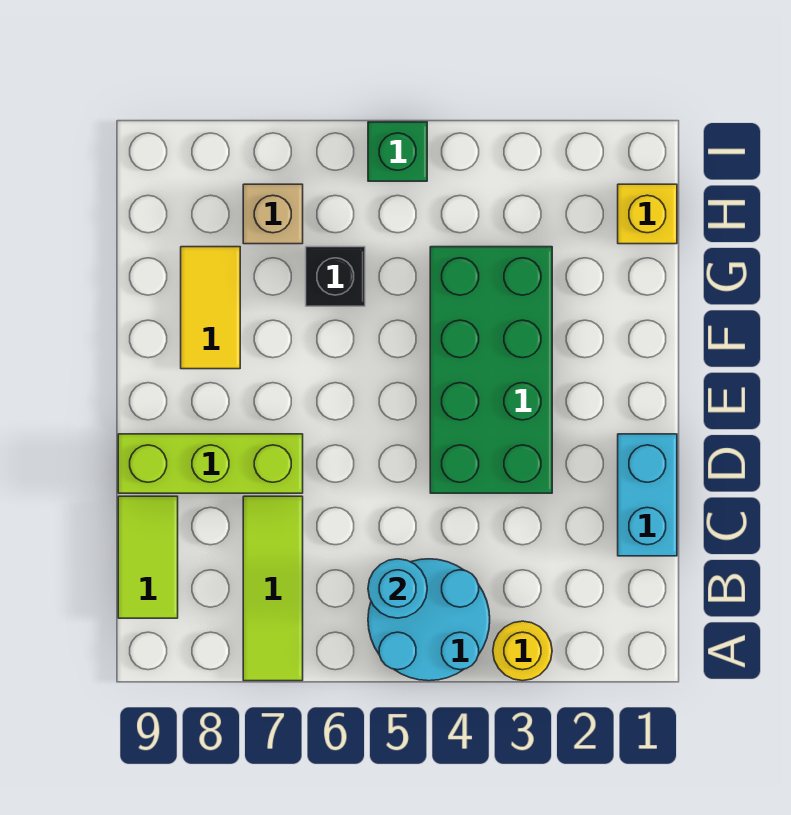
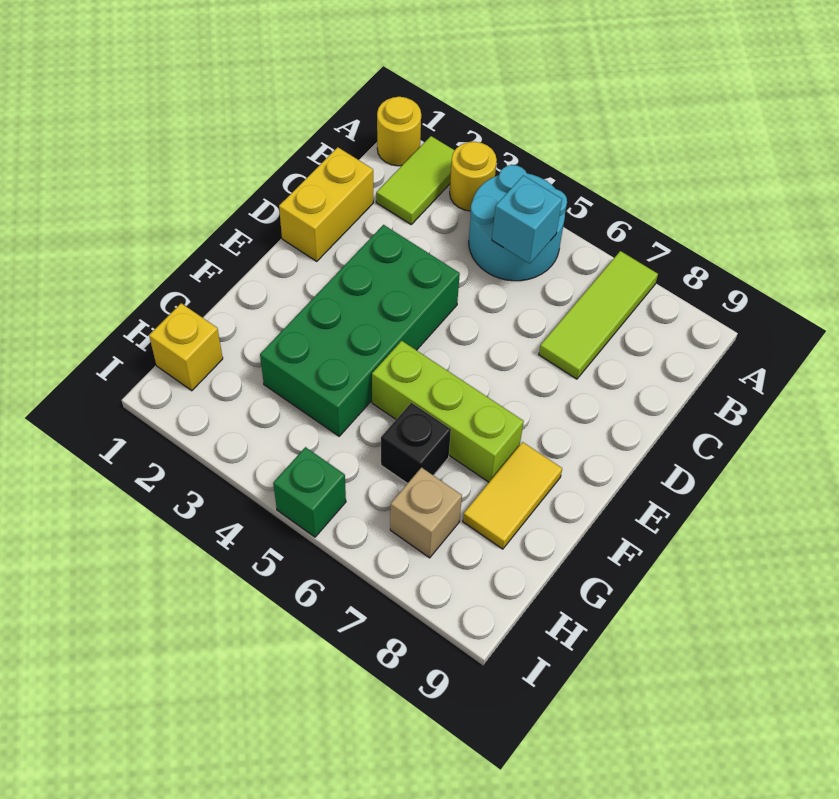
none -> yellow round brick A1 level 1
cyan round brick B5 level 2 -> cyan brick B5 level 2
lime tile B9:C9 level 1 -> lime tile A2:B2 level 1
cyan brick C1:D1 level 1 -> yellow brick C1:D1 level 1
lime brick D7:D9 level 1 -> lime brick F5:F7 level 1

